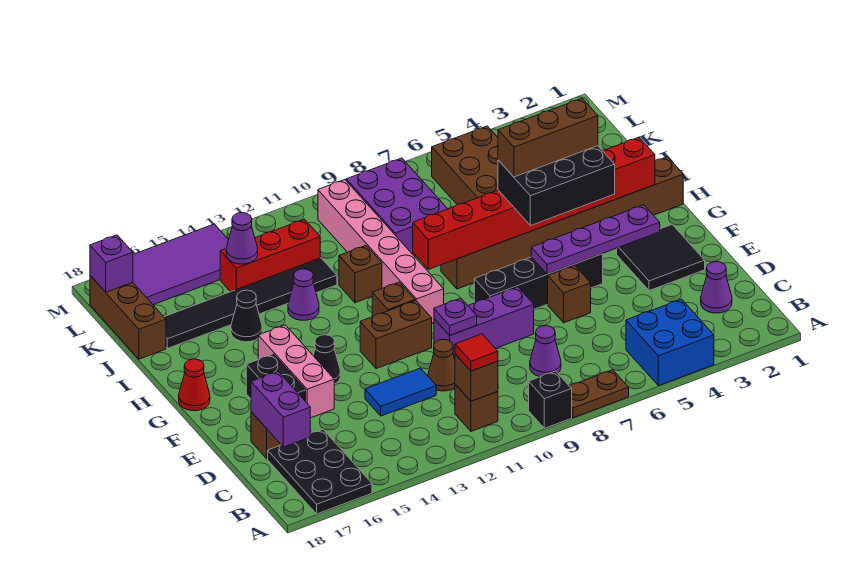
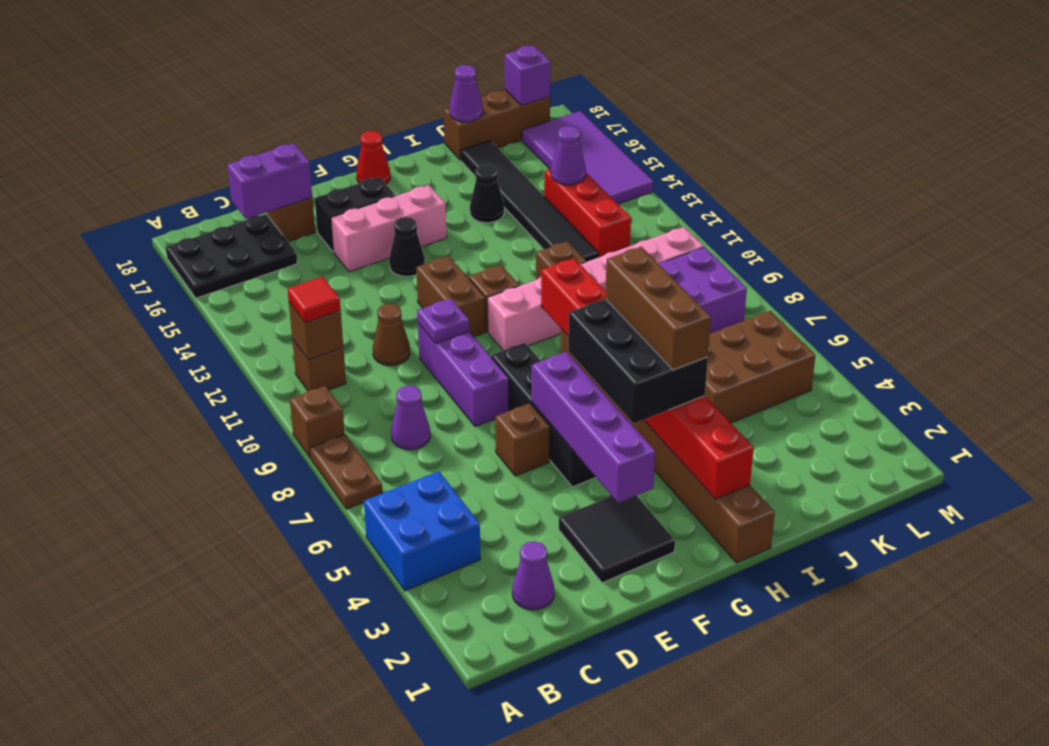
black brick A9 level 1 -> brown brick A9 level 1
blue tile D12:D13 level 1 -> none
purple plate F3:F6 level 2 -> purple brick F3:F6 level 2
purple cone I13 level 1 -> purple cone J18 level 2

